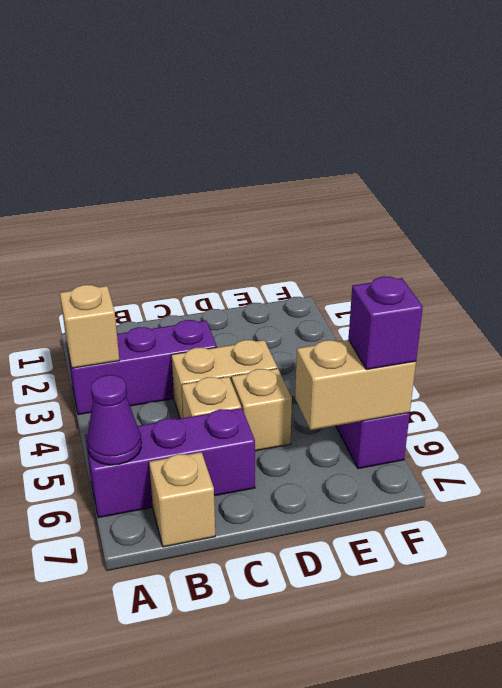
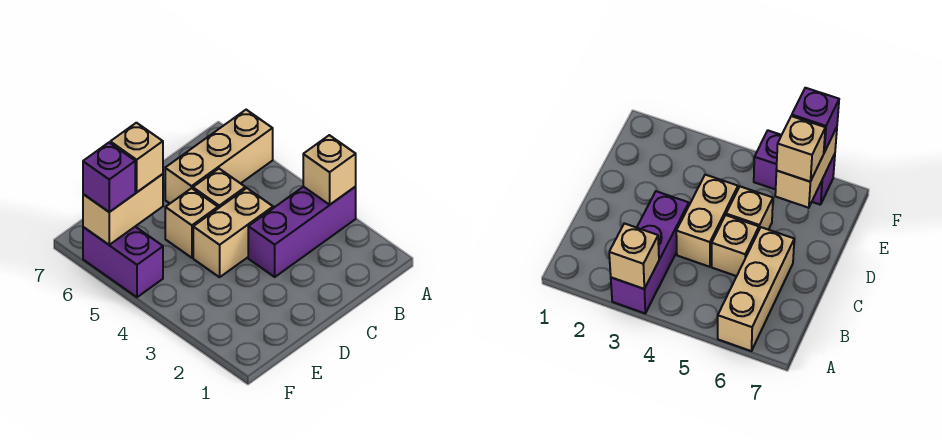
purple brick A6:C6 level 1 -> tan brick A6:C6 level 1
purple cone A6 level 2 -> none
tan brick B7 level 1 -> tan brick E6 level 3

